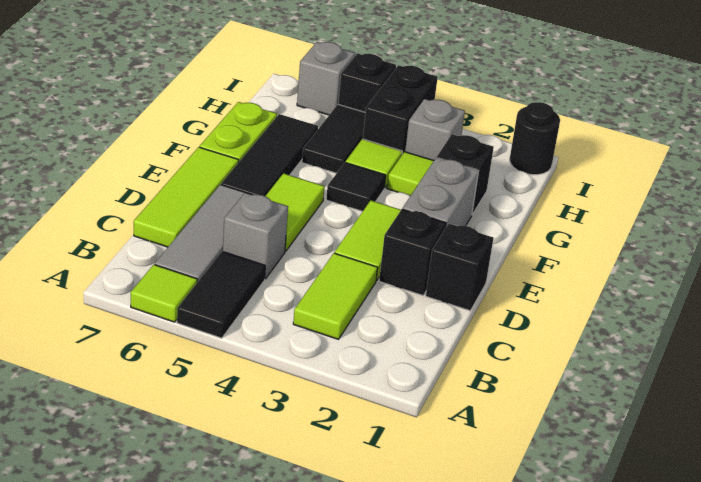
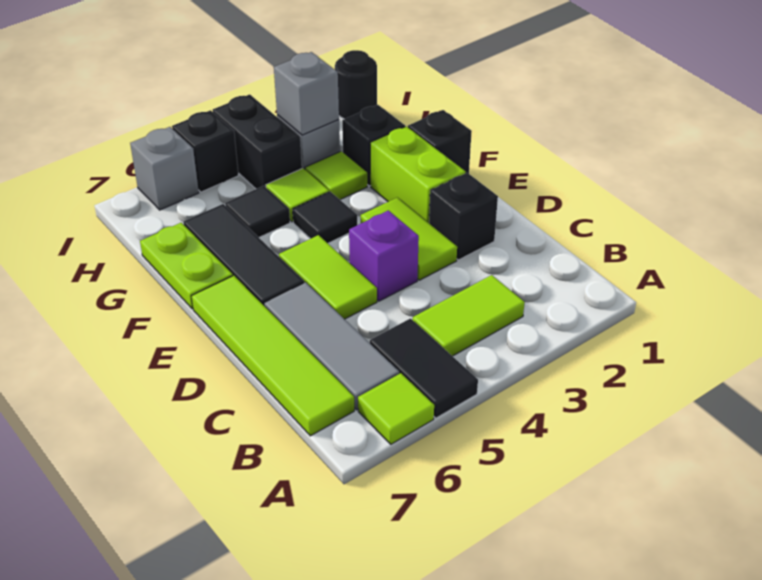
lime tile B3:C3 level 1 -> lime tile B3:B4 level 1
grey brick C5 level 1 -> grey brick H3 level 2
lime tile C7:E7 level 1 -> lime tile B7:E7 level 1
black brick D1 level 1 -> black brick F1 level 1
none -> purple brick D4 level 1
grey brick E2:F2 level 1 -> lime brick E2:F2 level 1
black tile G5:H5 level 1 -> black tile G5 level 1

